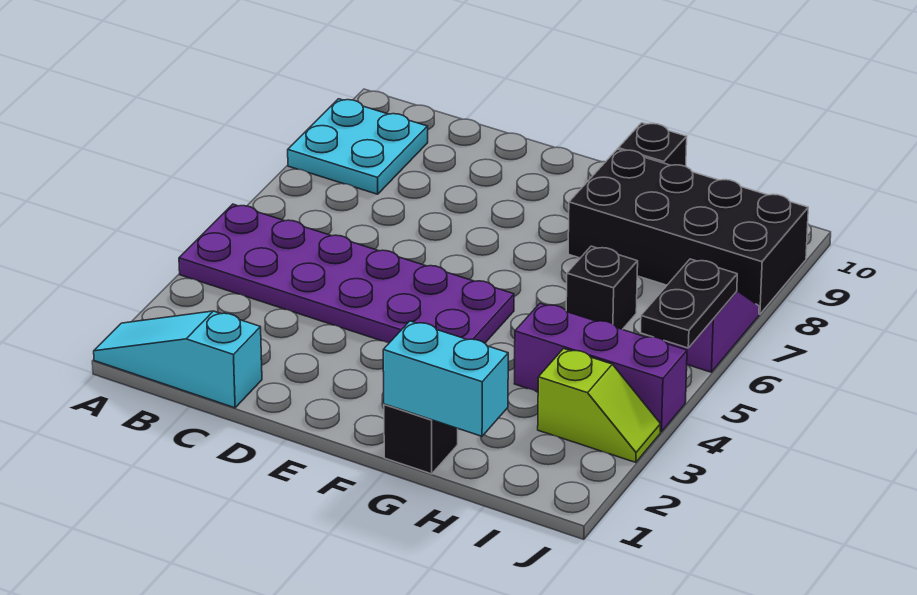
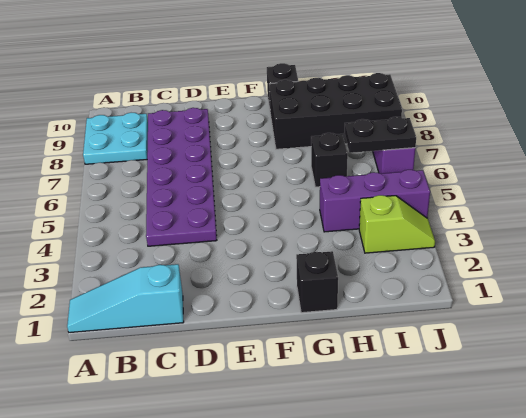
purple plate A4:F5 level 1 -> purple plate C4:D9 level 1
cyan brick G1:H1 level 2 -> none
black plate J5:J6 level 2 -> black plate I6:J6 level 2

